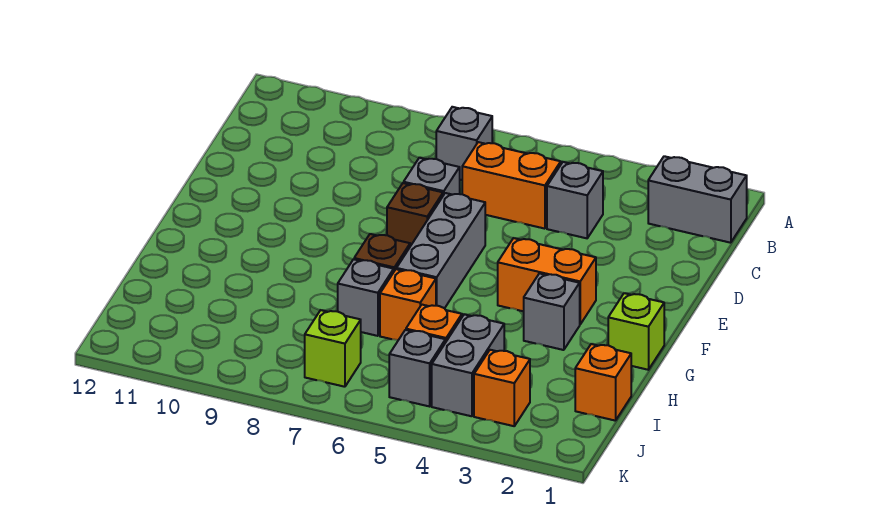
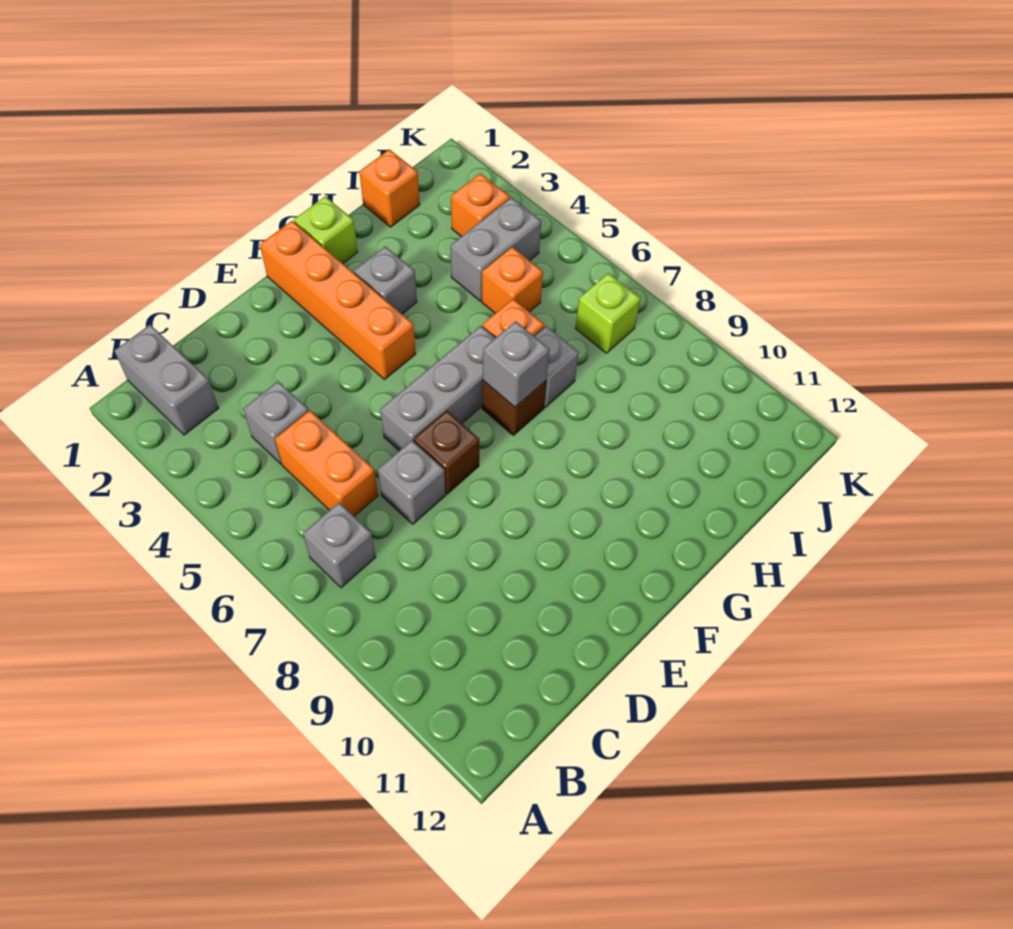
orange brick F3:F4 level 1 -> orange brick F1:F4 level 1
grey brick J5 level 1 -> grey brick G7 level 2

